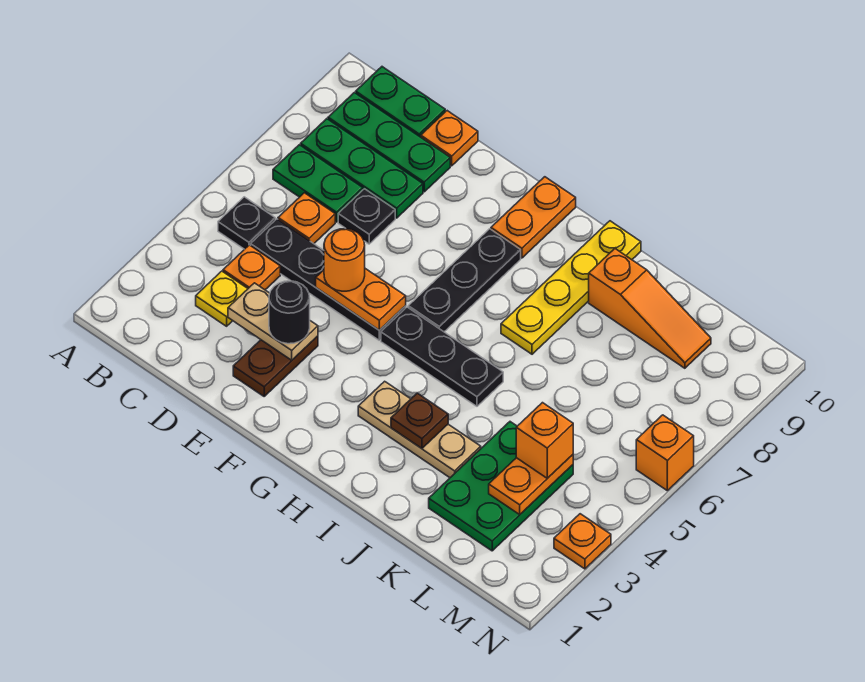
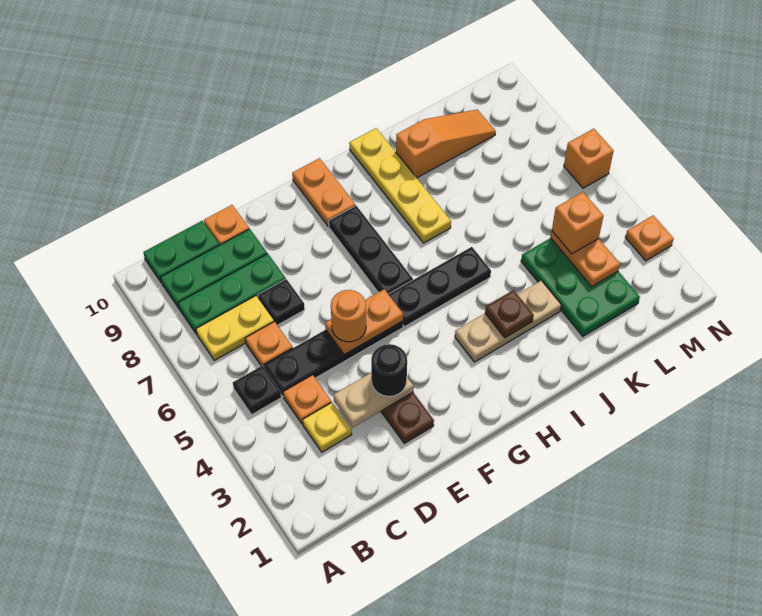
green plate B7:C7 level 1 -> yellow plate B7:C7 level 1

